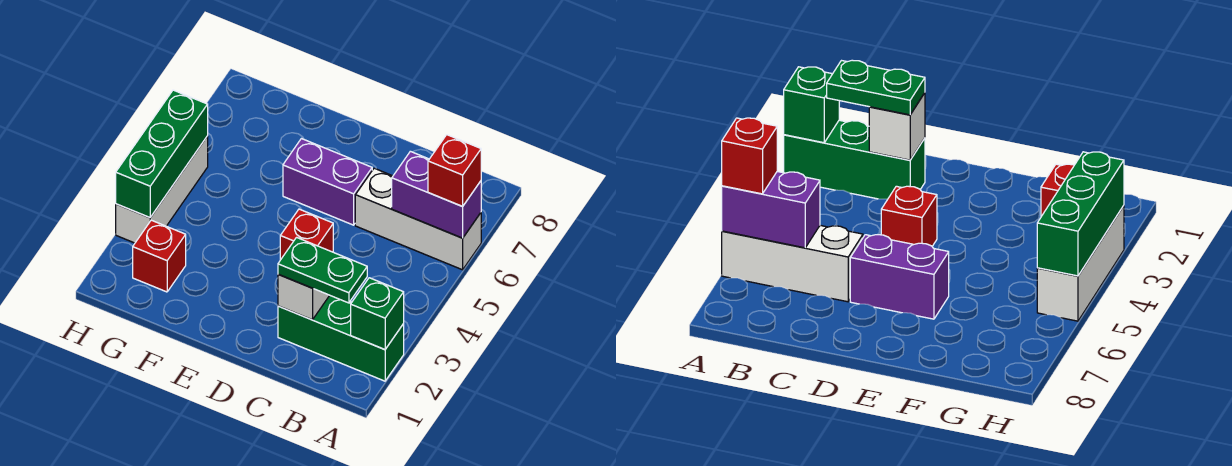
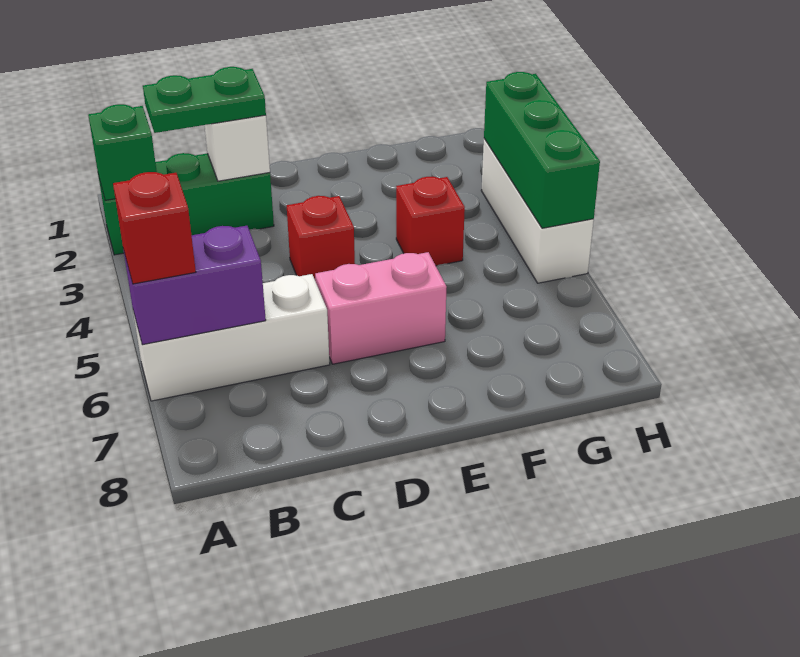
purple brick D6:E6 level 1 -> pink brick D6:E6 level 1
red brick G2 level 1 -> red brick F4 level 1

